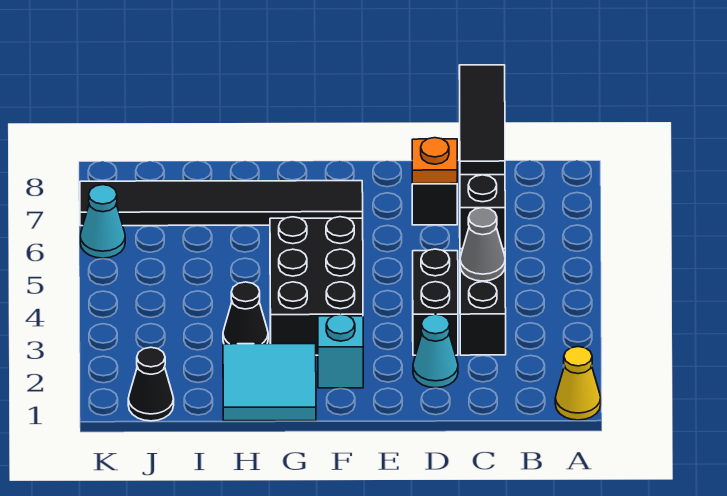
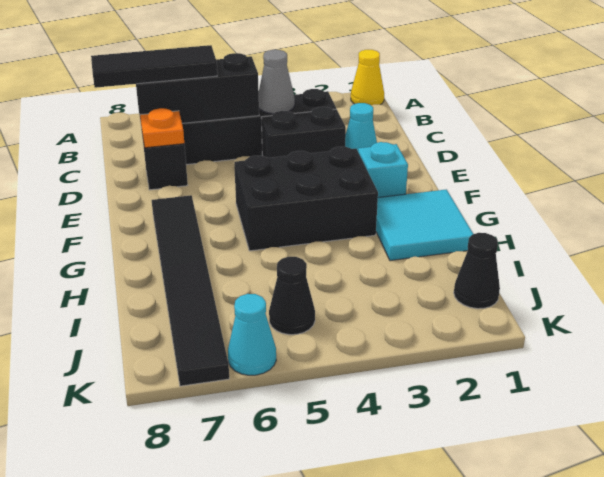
black cone H3 level 1 -> black cone J5 level 1

